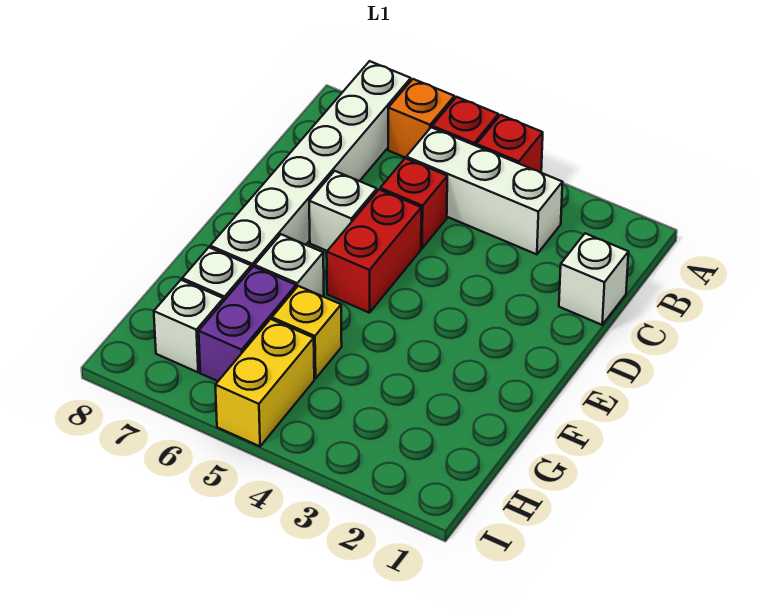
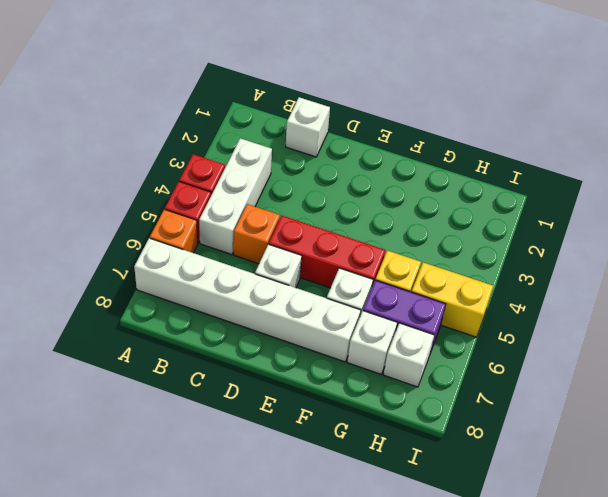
red brick C5 level 1 -> orange brick C5 level 1
red brick D5:E5 level 1 -> red brick D5:F5 level 1

